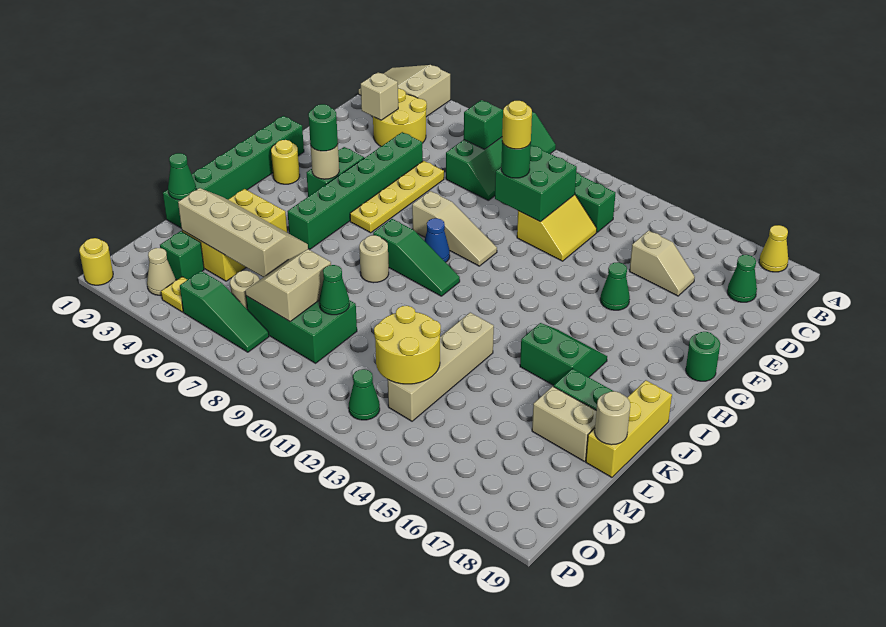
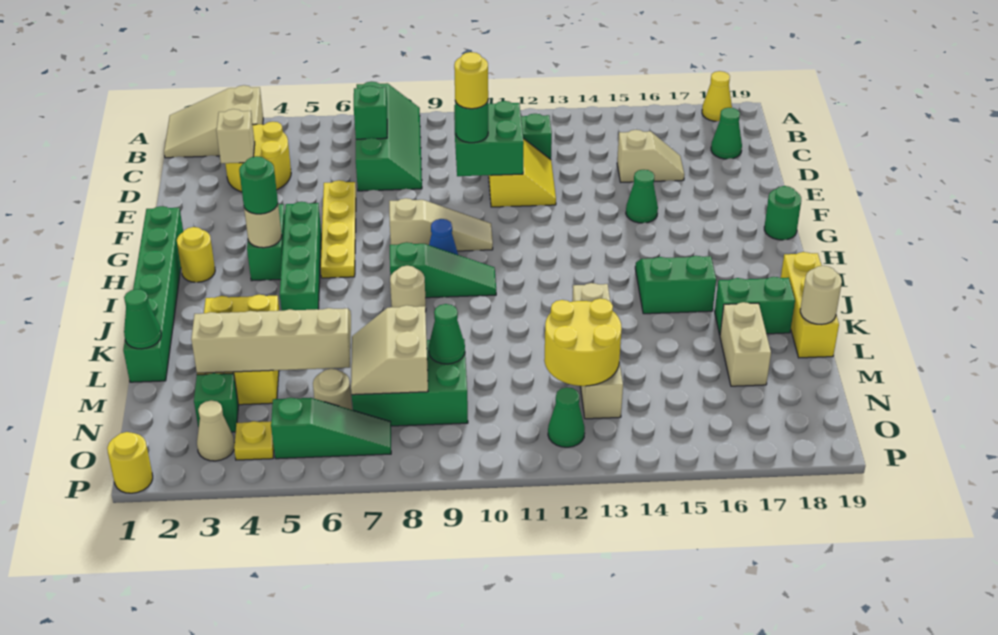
green brick E5:J5 level 1 -> green brick G5:J5 level 1
tan brick L17:L18 level 1 -> tan brick L17:M17 level 1

